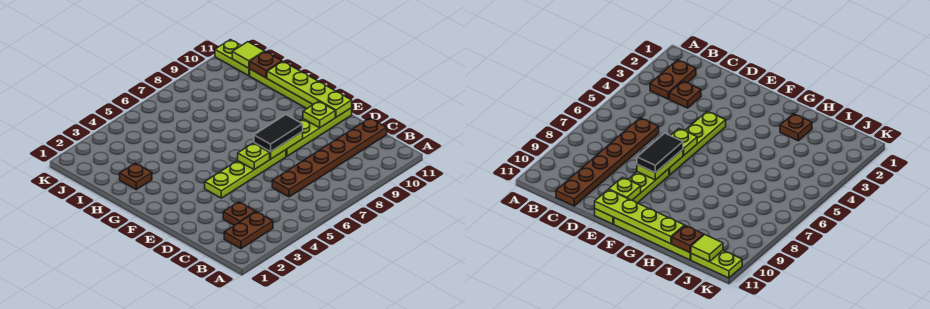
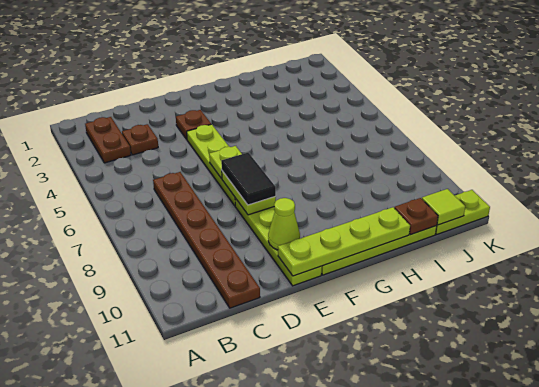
lime plate E10 level 2 -> lime cone E10 level 2
brown plate H2 level 1 -> brown plate E3 level 1

